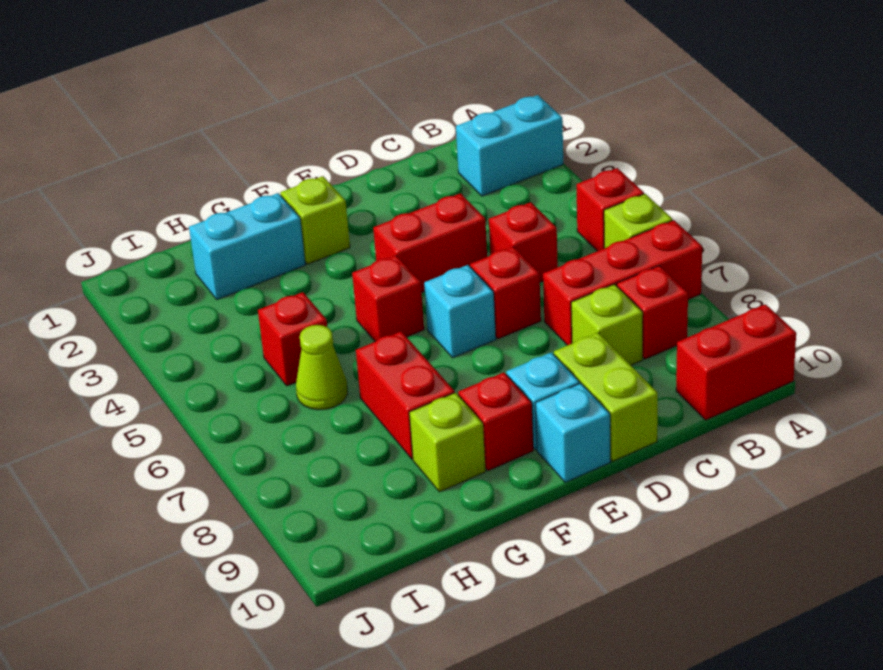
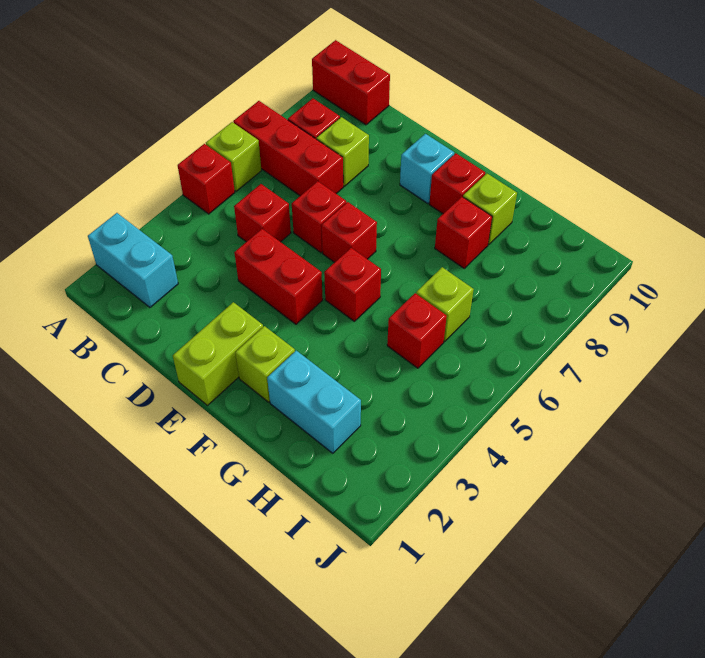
lime brick D9:D10 level 1 -> lime brick E1:E2 level 1
cyan brick E6 level 1 -> red brick E6 level 1
cyan brick E10 level 1 -> none
red brick G7:G8 level 1 -> red brick G8 level 1
lime cone H6 level 1 -> lime brick H6 level 1

